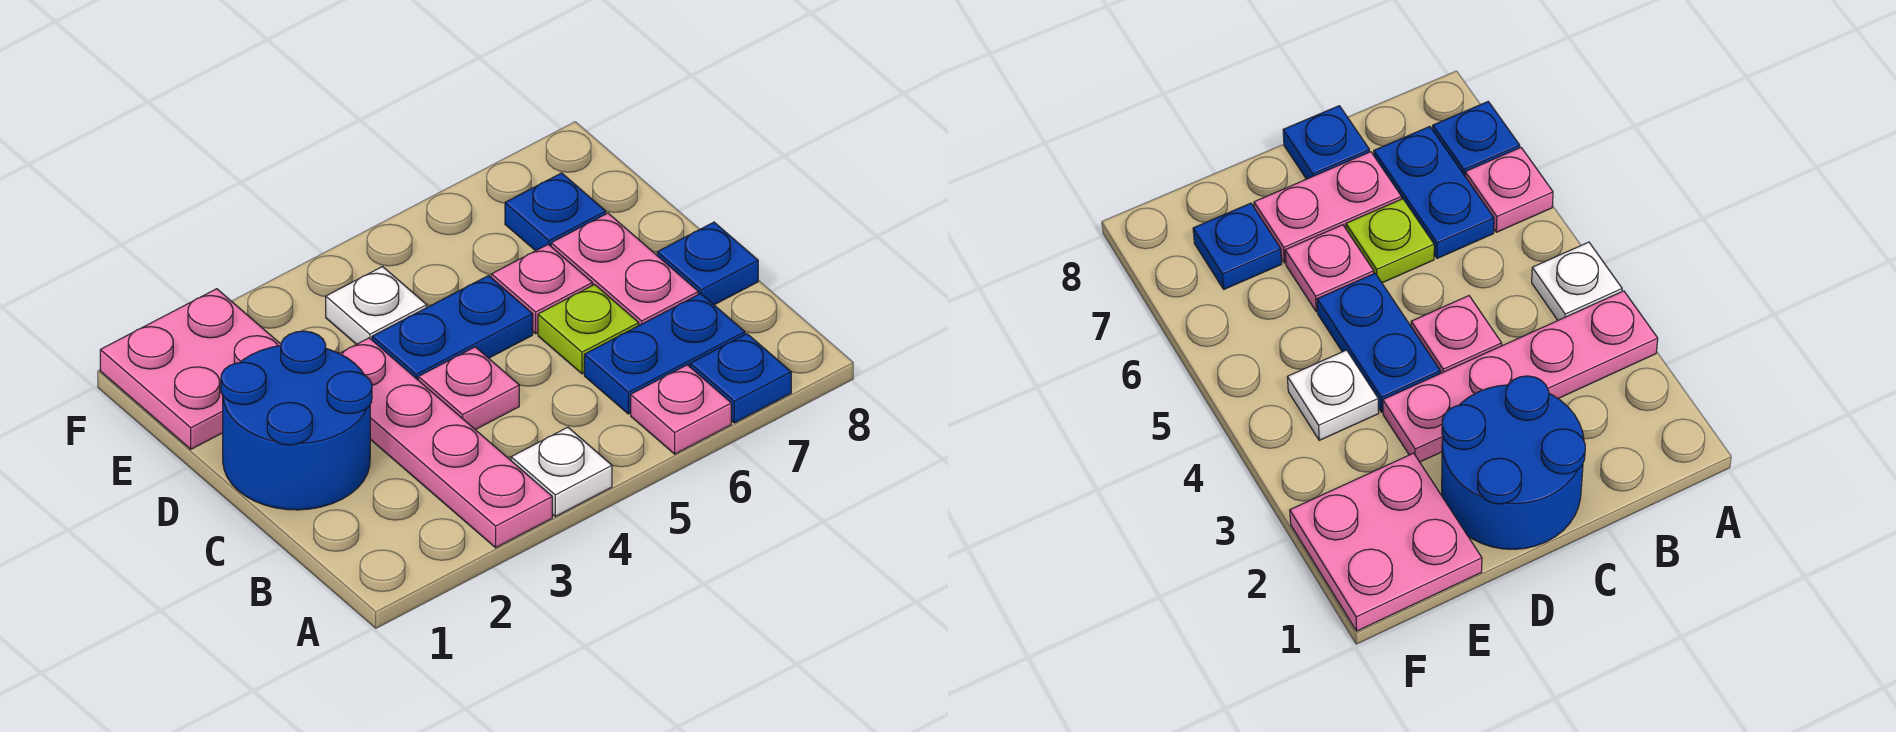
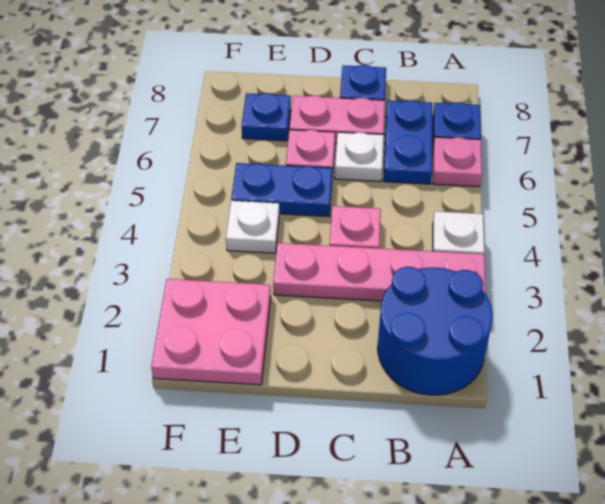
blue round brick C1:D2 level 1 -> blue round brick A1:B2 level 1
lime plate C6 level 1 -> white plate C6 level 1
blue plate D4:D5 level 1 -> blue plate D5:E5 level 1

